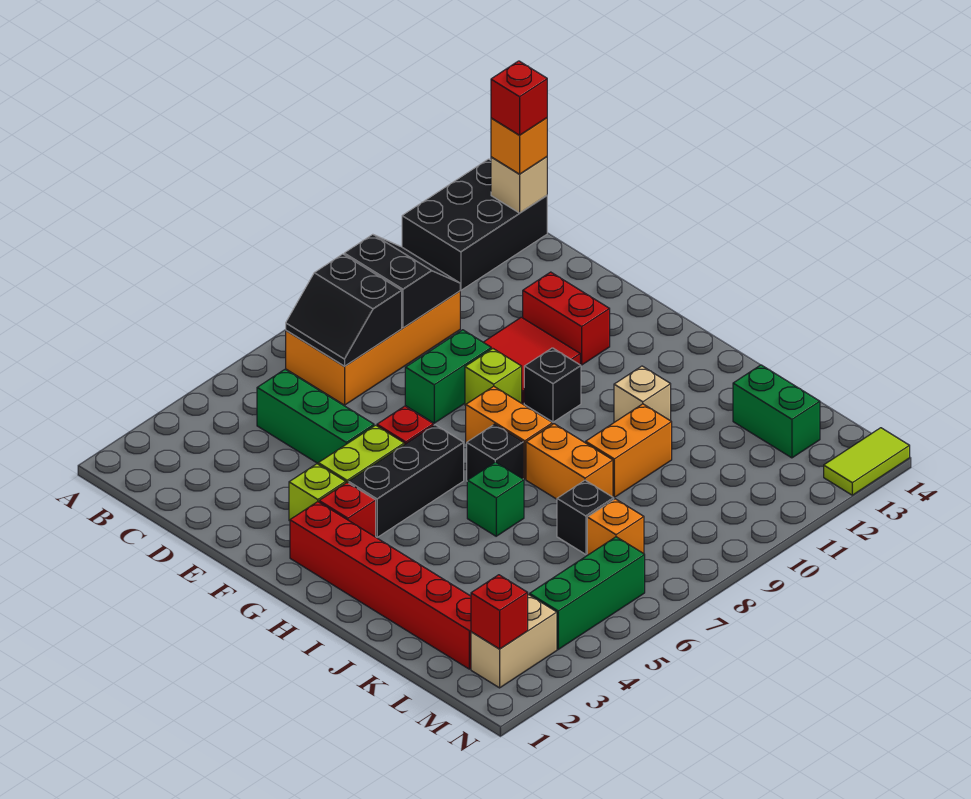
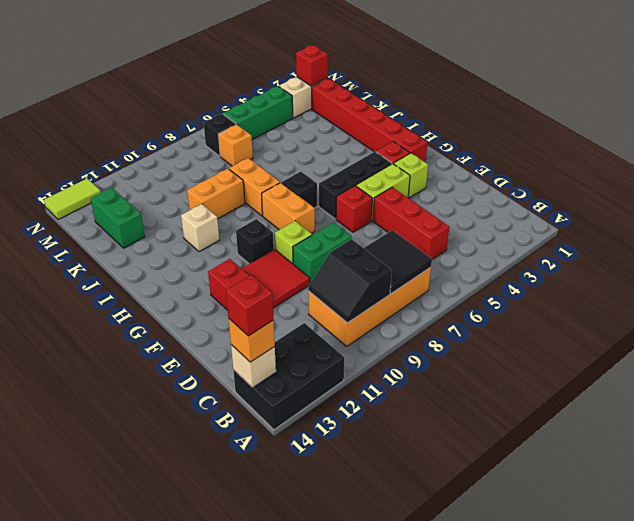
black slope B7:C8 level 2 top 8 -> black tile B7:C8 level 2
green brick C5:E5 level 1 -> red brick C5:E5 level 1
green brick I6 level 1 -> none
black brick K7 level 1 -> black brick M7 level 1

